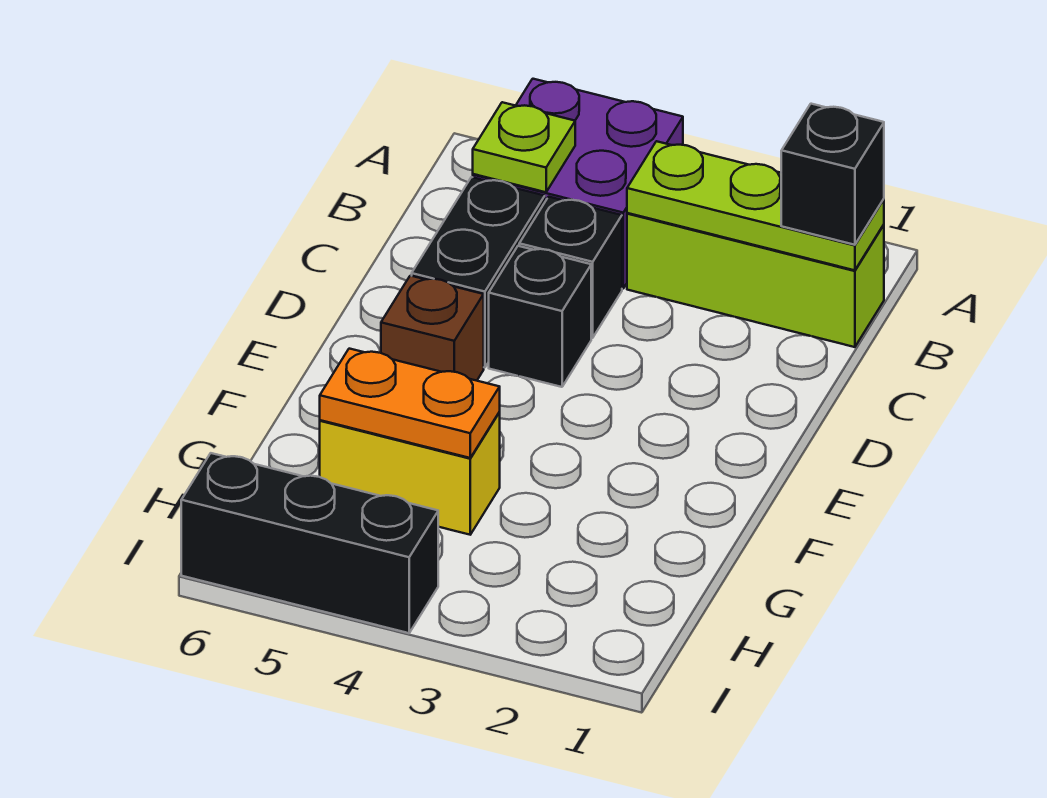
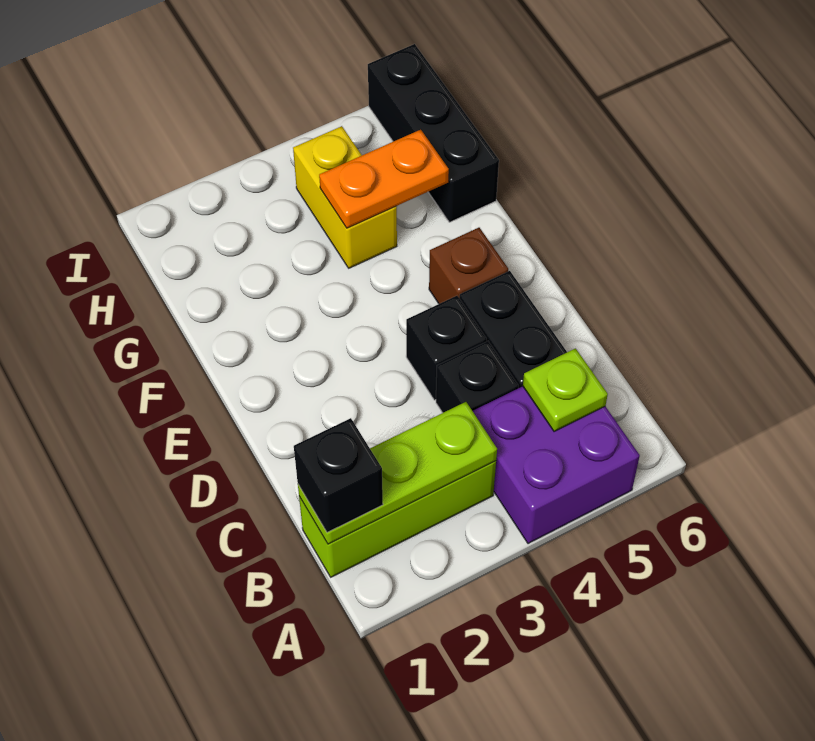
yellow brick G4:G5 level 1 -> yellow brick G4:H4 level 1
black brick I4:I6 level 1 -> black brick G6:I6 level 1

